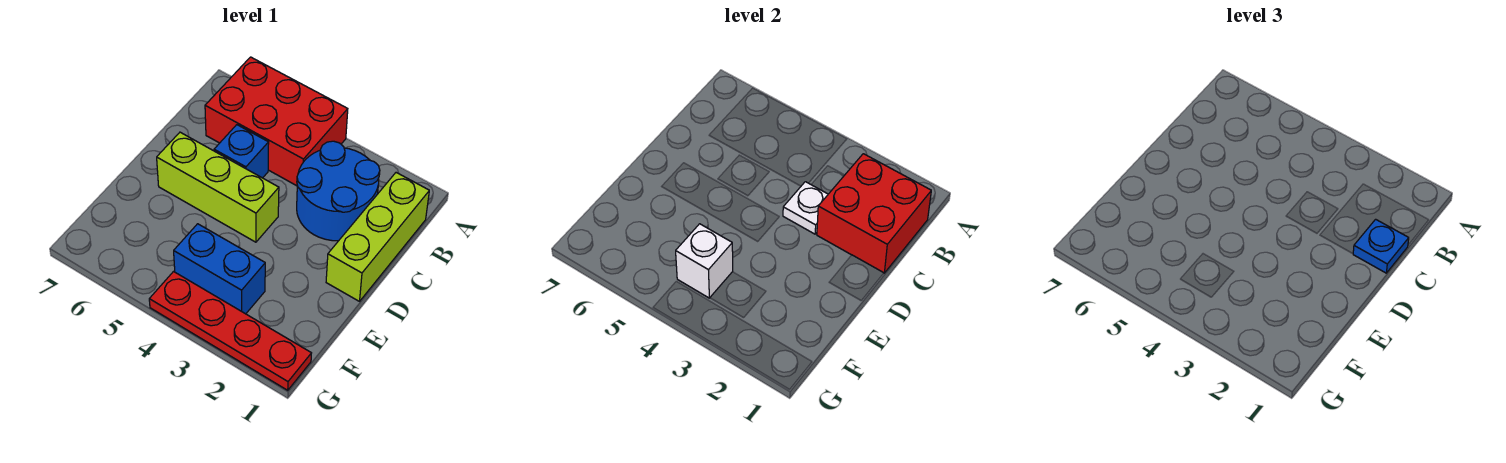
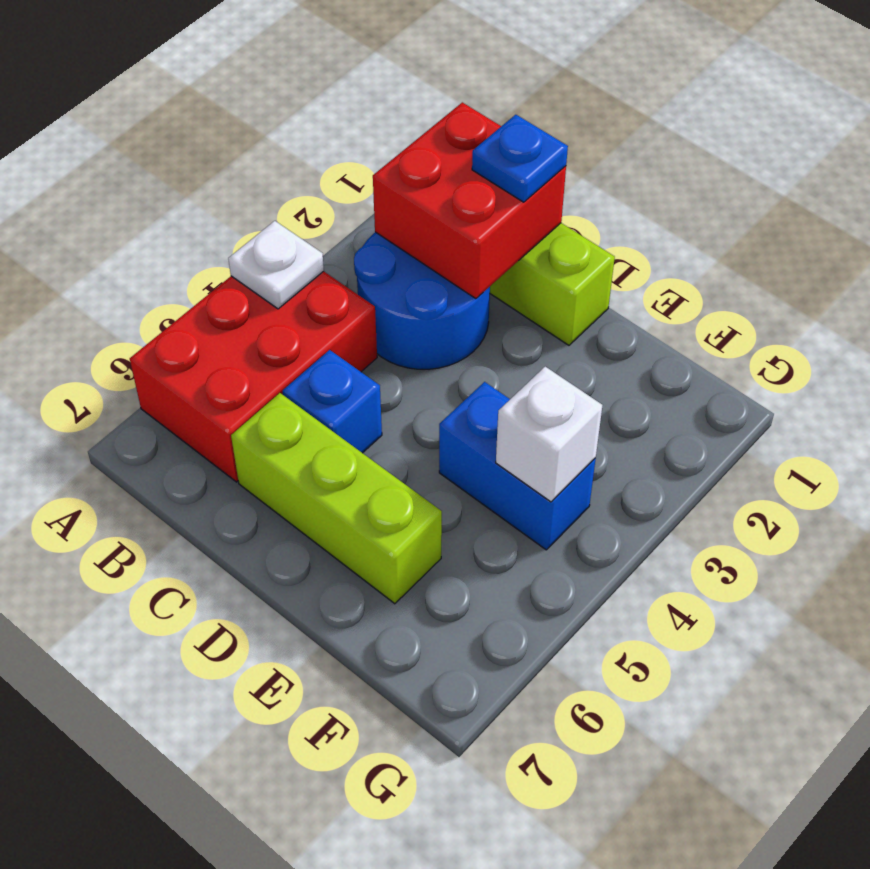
white plate C3 level 2 -> white plate A4 level 2
lime brick D4:D6 level 1 -> lime brick C6:E6 level 1
blue brick F3:F4 level 1 -> blue brick E4:F4 level 1
red plate G1:G4 level 1 -> none

